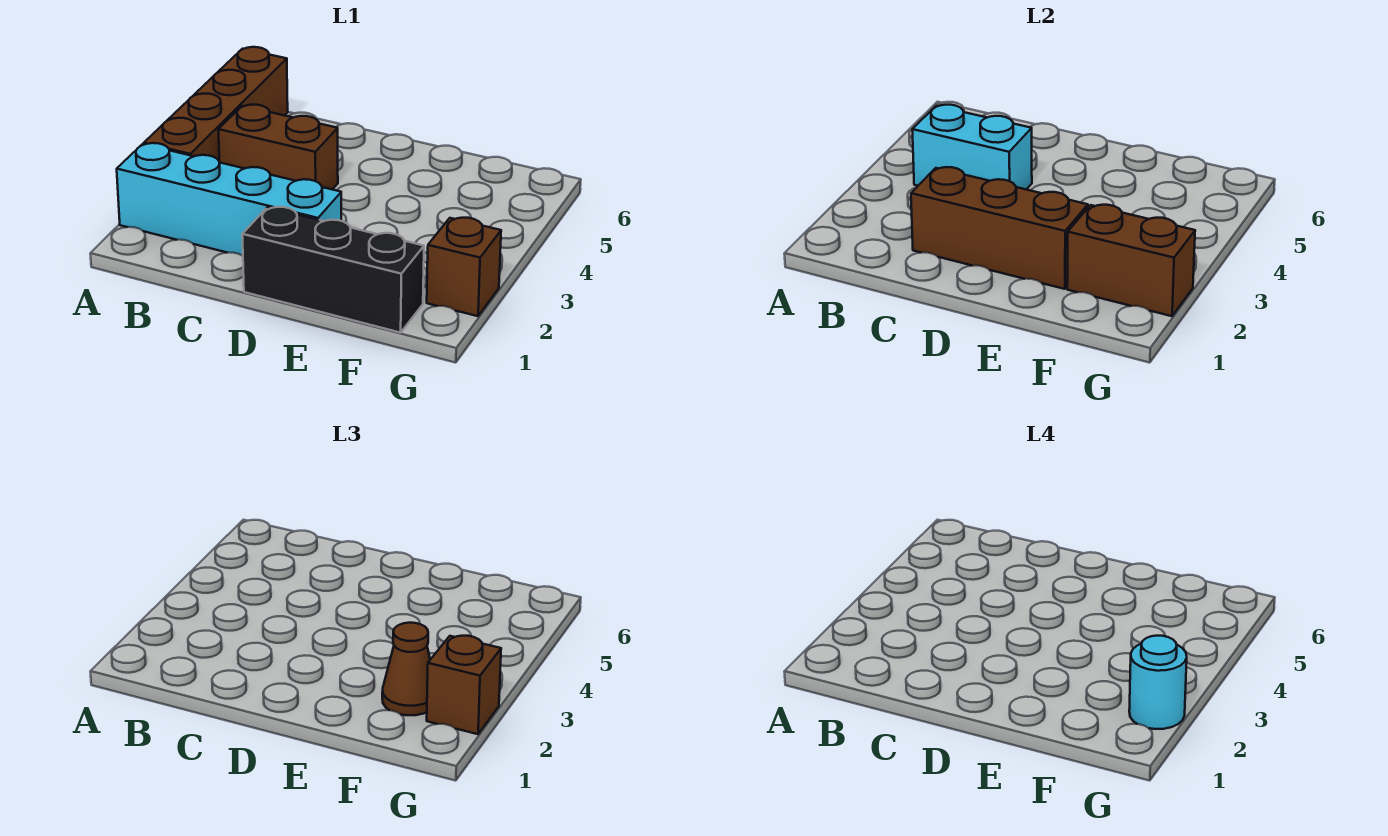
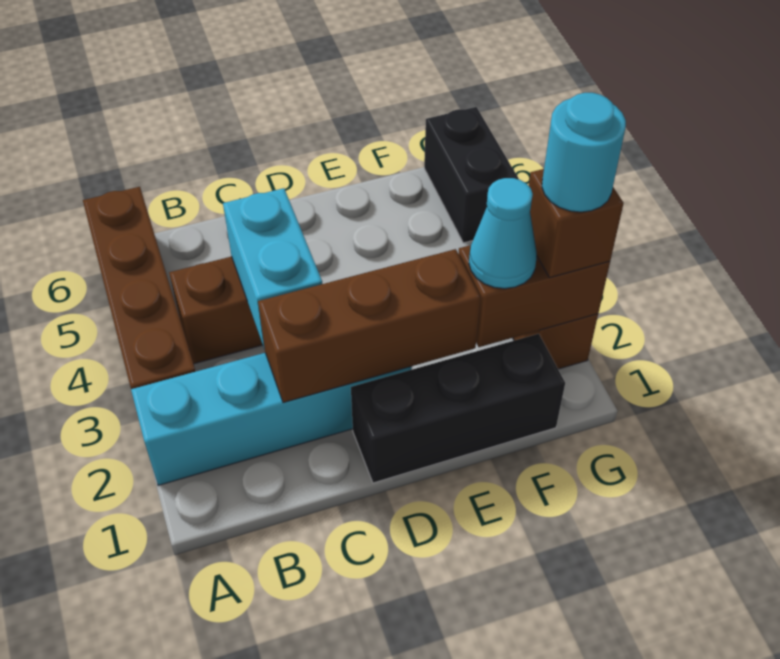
cyan brick B4:C4 level 2 -> cyan brick C3:C4 level 2
brown cone F2 level 3 -> cyan cone F2 level 3
none -> black brick G5:G6 level 1

